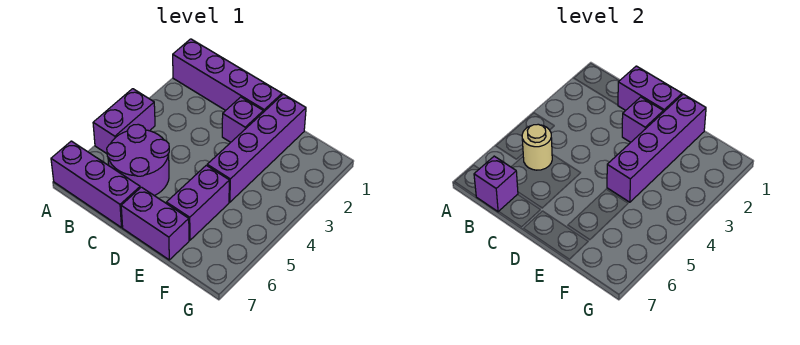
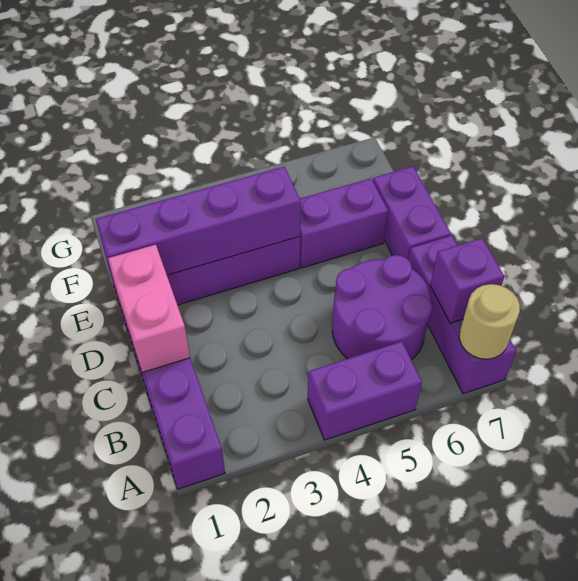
tan round brick B5 level 2 -> tan round brick A7 level 2
purple brick C1:D1 level 2 -> pink brick C1:D1 level 2
purple brick D2 level 1 -> none
purple brick D2 level 2 -> none

